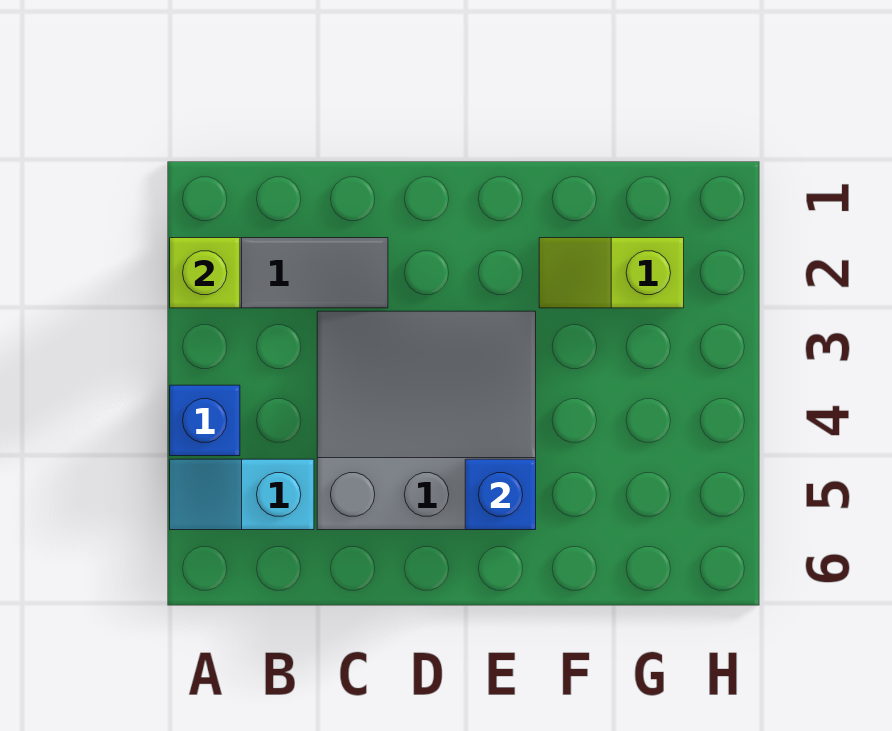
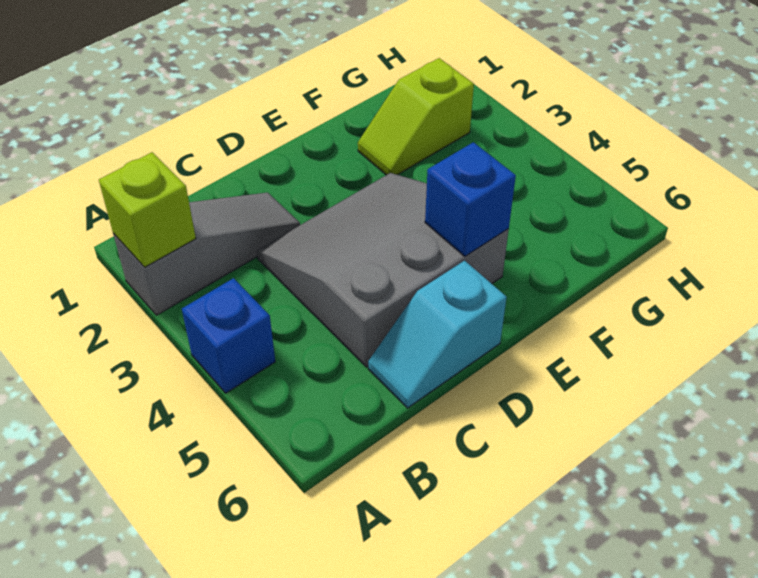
cyan slope A5:B5 level 1 top B -> cyan slope C6:D6 level 1 top D

